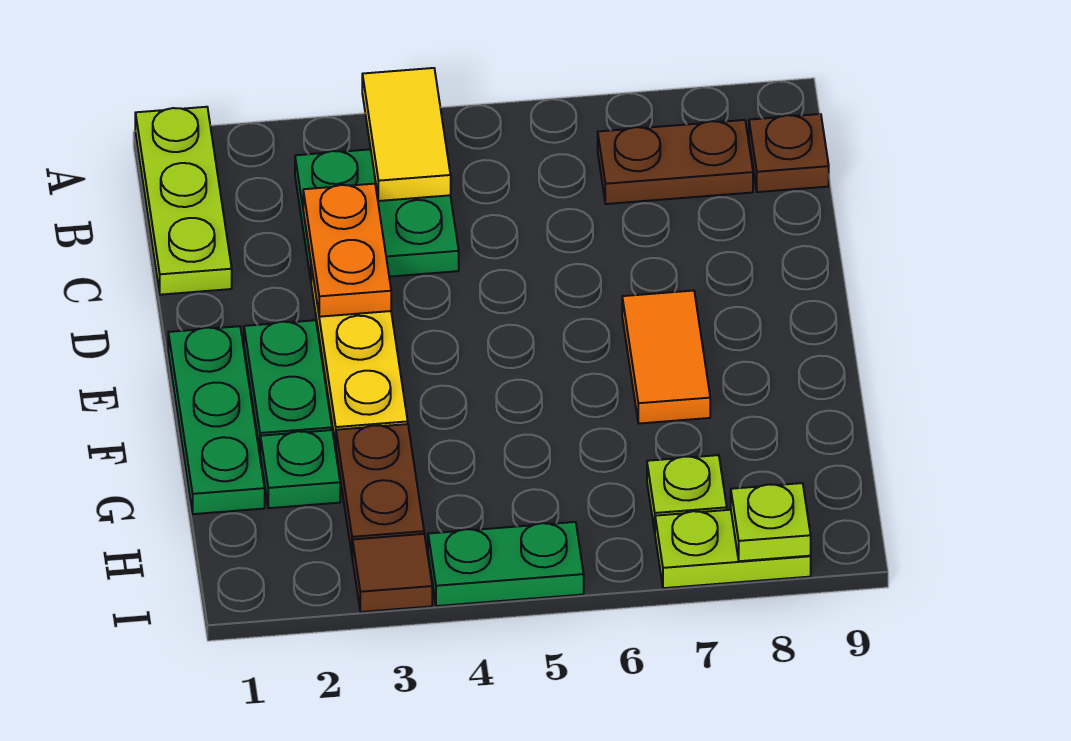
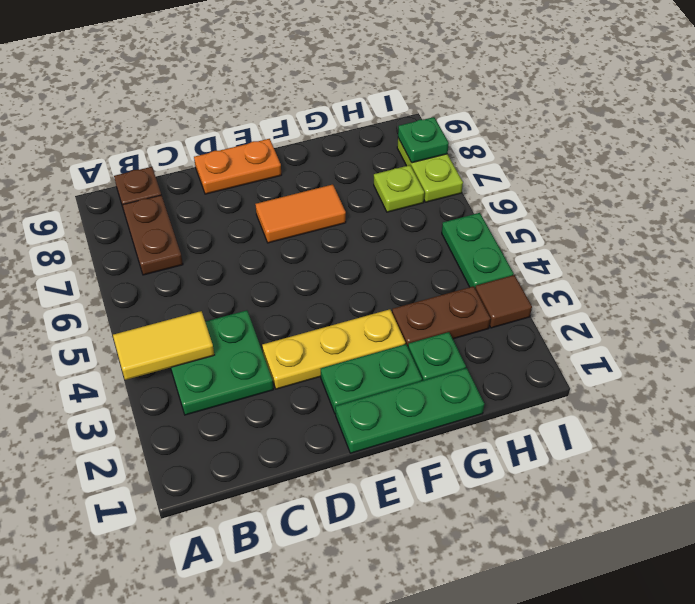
lime plate A1:C1 level 1 -> none
orange plate C3:D3 level 2 -> orange plate D9:E9 level 1
lime plate I8 level 2 -> green plate I8 level 2

